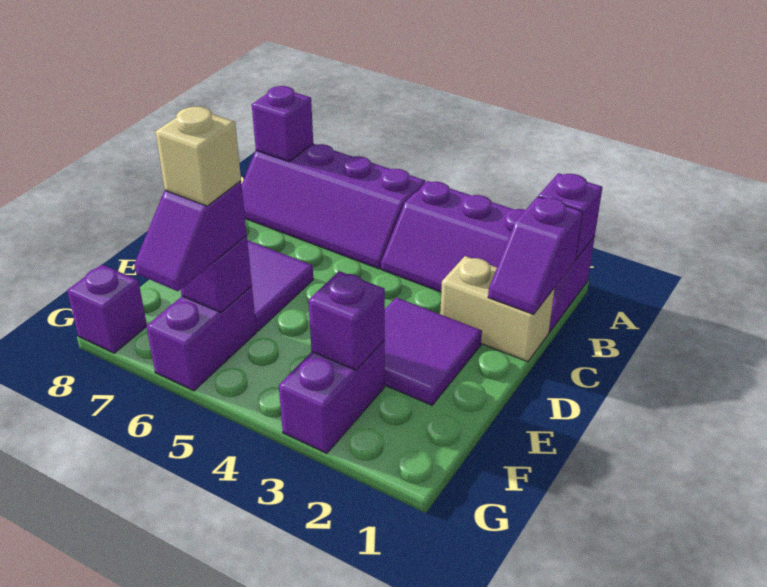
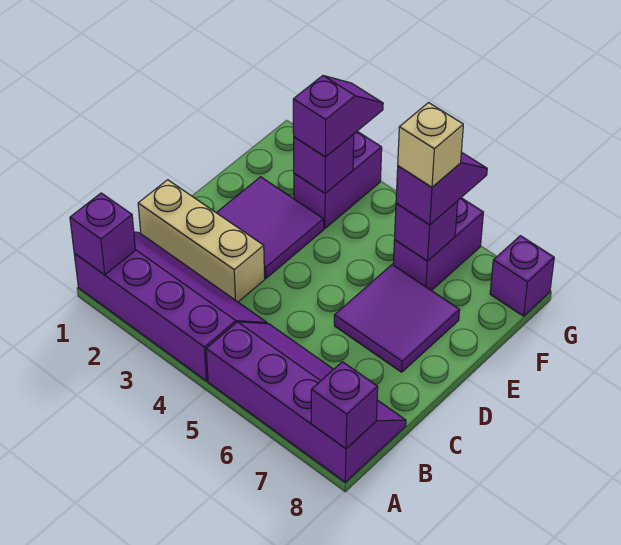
purple slope B1:C1 level 2 top B -> purple slope F3:G3 level 3 top F
tan brick C1:C2 level 1 -> tan brick C1:C3 level 1

